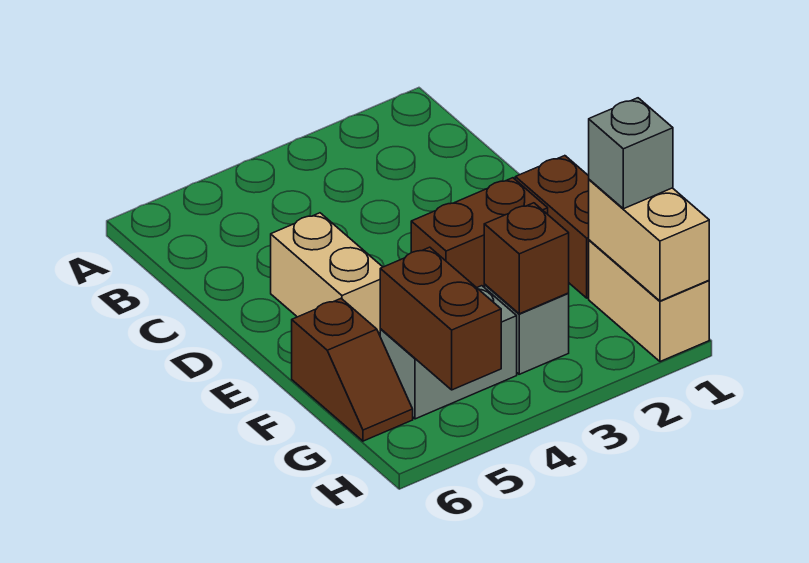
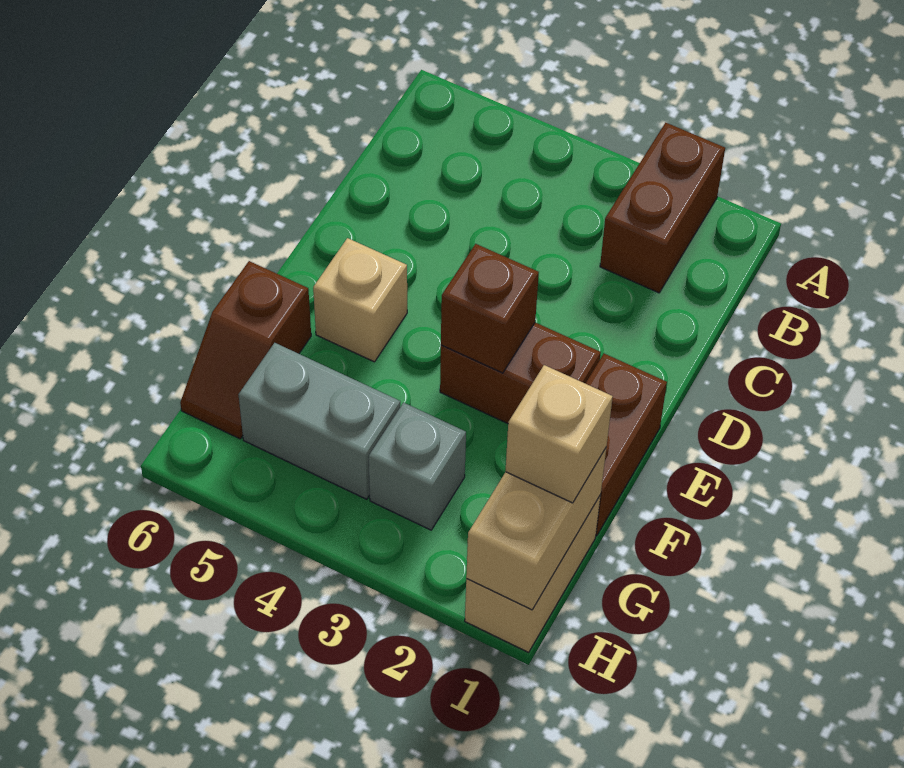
tan brick D5:E5 level 1 -> tan brick E5 level 1
grey brick G1 level 3 -> tan brick G1 level 3
brown brick G3 level 2 -> brown brick E3 level 2
brown brick G5:H5 level 2 -> brown brick A2:B2 level 1

